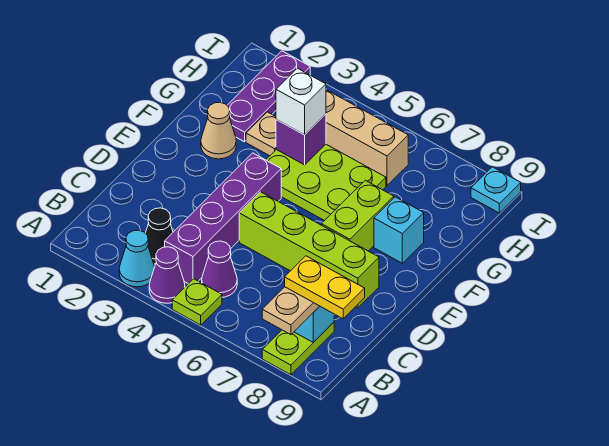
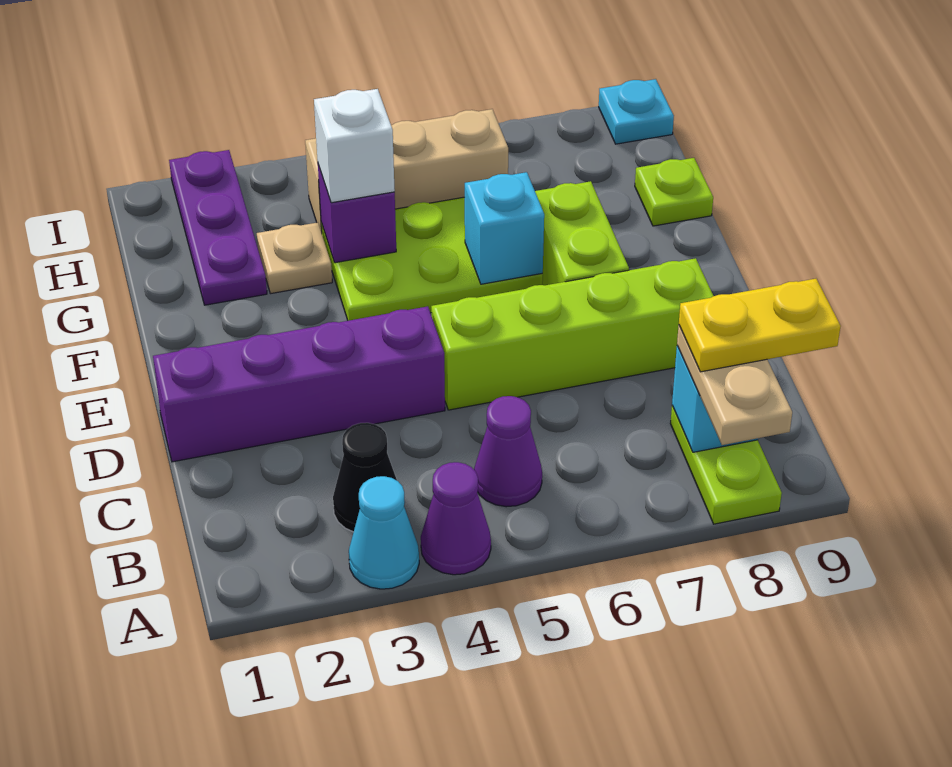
lime plate A5 level 1 -> lime plate G9 level 1
purple brick B4:E4 level 1 -> purple brick D1:D4 level 1
tan cone F2 level 1 -> none
cyan brick F8 level 1 -> cyan brick F6 level 2

